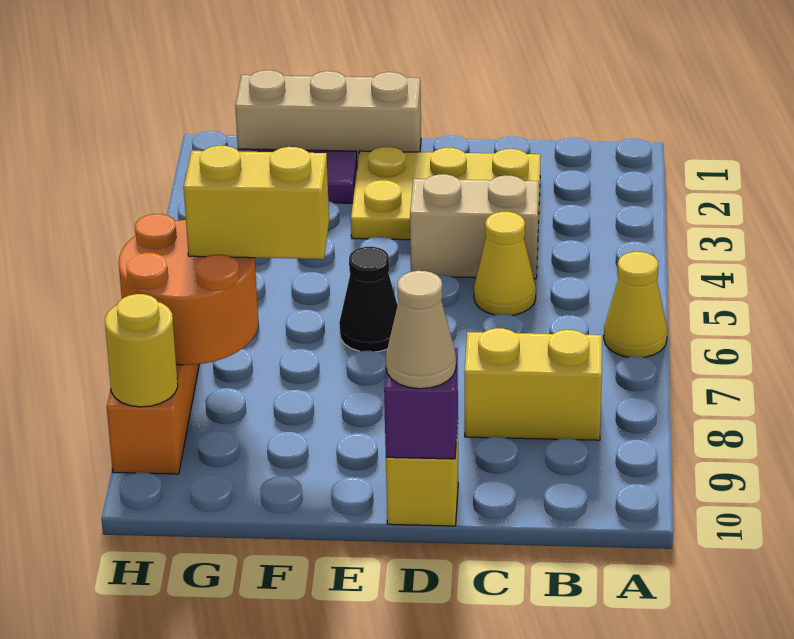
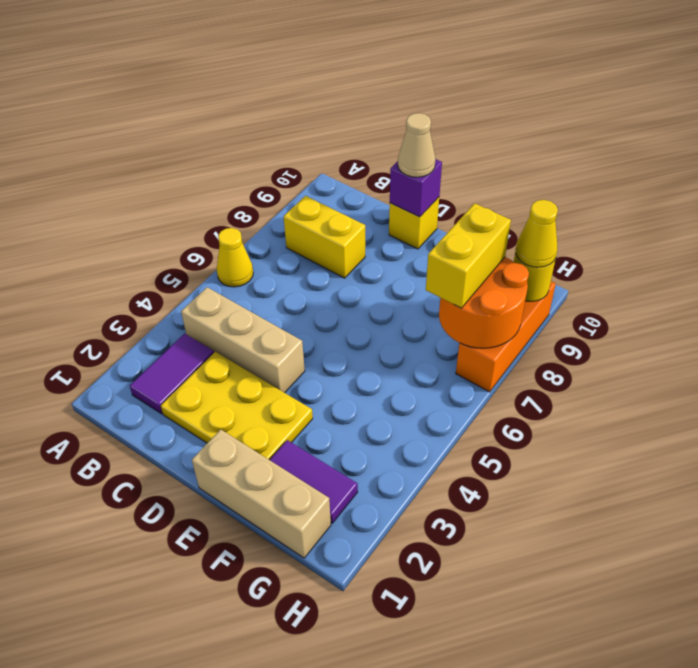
none -> purple tile B2:B3 level 1
tan brick C4:D4 level 1 -> tan brick B4:D4 level 1
yellow cone C5 level 1 -> yellow cone H9 level 3
black cone E6 level 1 -> none
yellow brick F7:G7 level 3 -> yellow brick G7:G8 level 3

